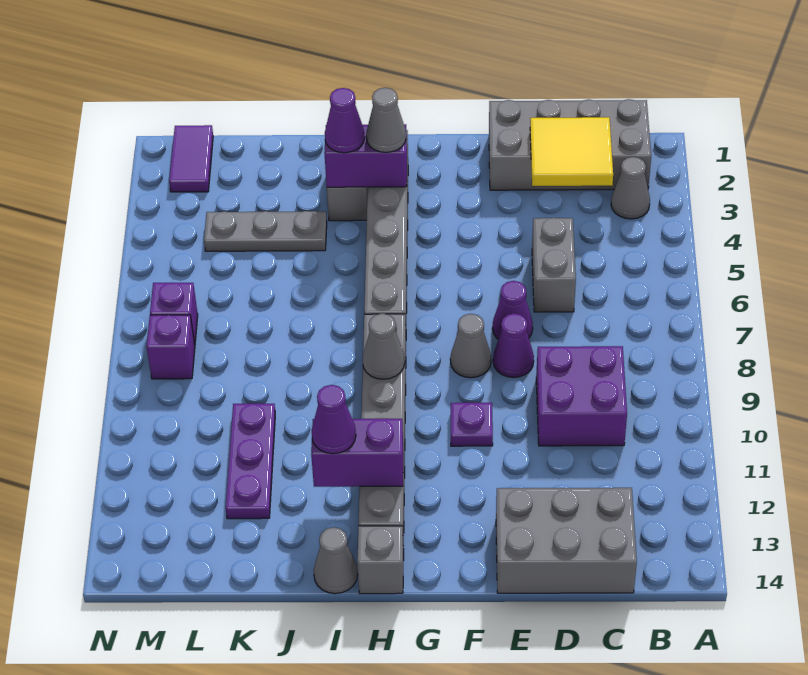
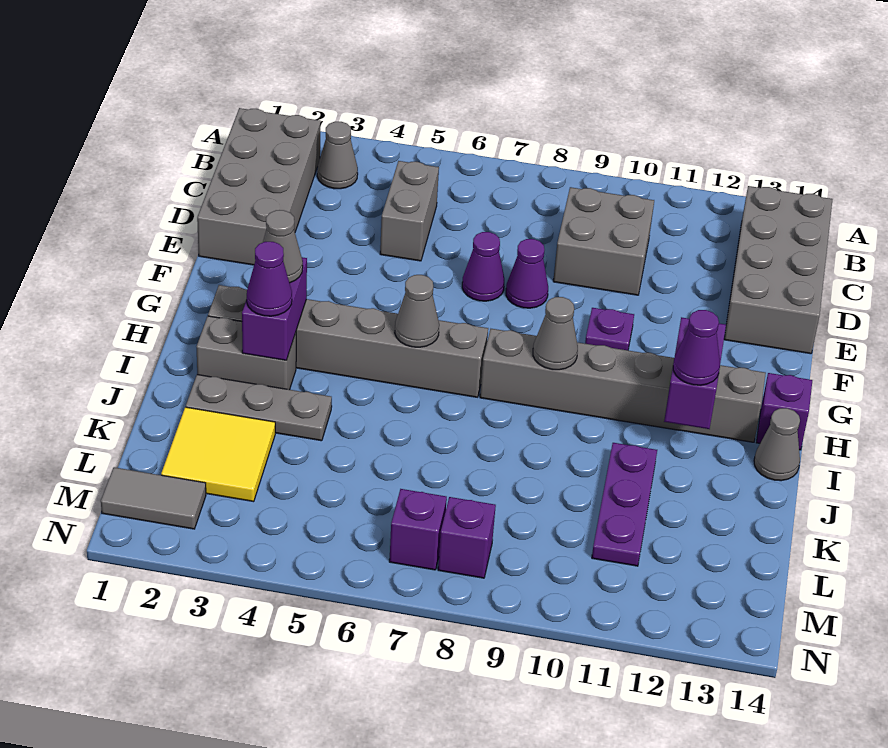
yellow tile C2:D3 level 2 -> yellow tile K2:L3 level 1
purple brick C9:D10 level 1 -> grey brick C9:D10 level 1
grey brick C13:E14 level 1 -> grey brick B13:E14 level 1
grey brick D5:D6 level 1 -> grey brick C5:D5 level 1
grey cone F8 level 1 -> grey cone H6 level 2
grey brick H14 level 1 -> purple brick H14 level 1
grey plate J4:L4 level 1 -> grey plate J2:J4 level 1
purple plate K10:K12 level 1 -> purple plate J11:L11 level 1
purple tile M1:M2 level 1 -> grey tile M1:M2 level 1

